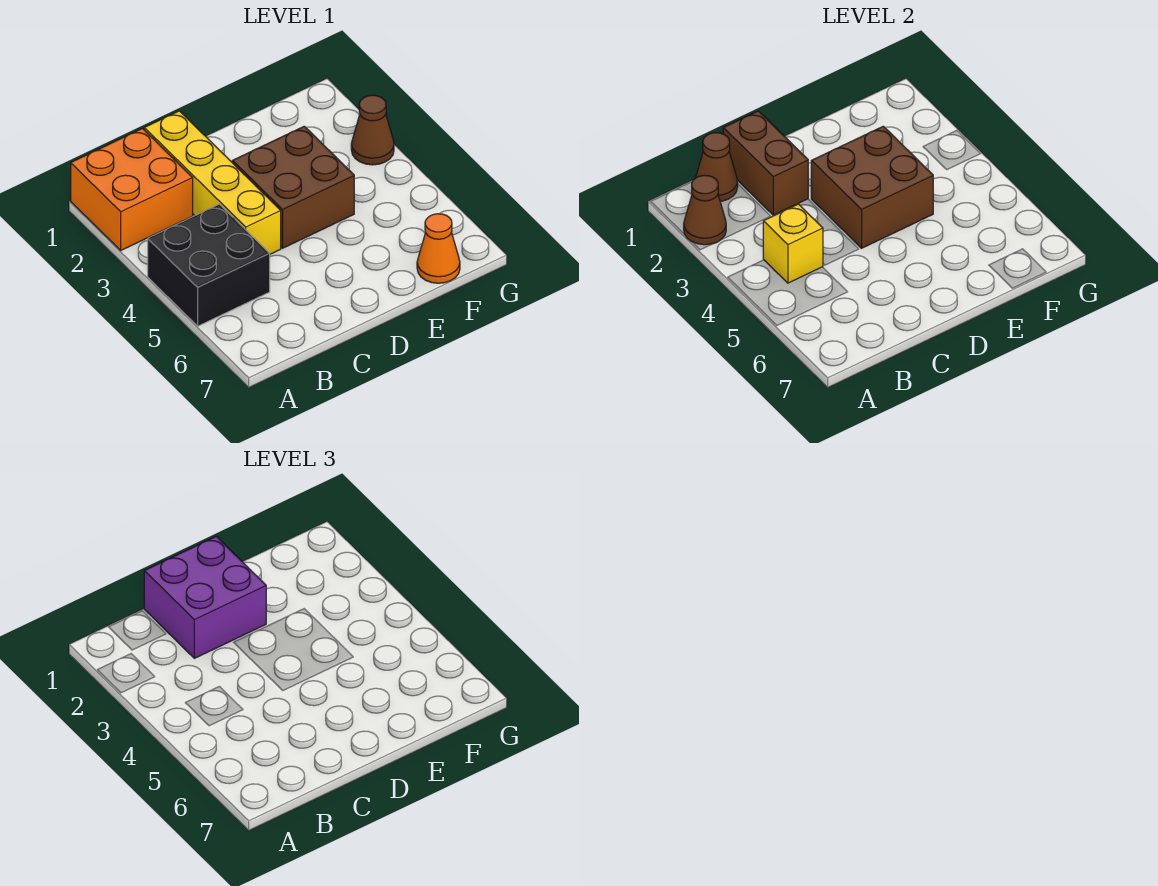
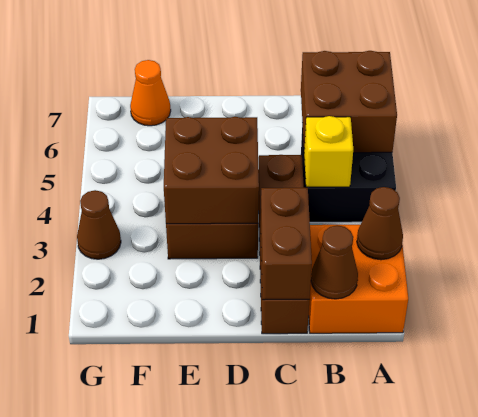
none -> brown brick A5:B6 level 2
yellow brick C1:C4 level 1 -> brown brick C1:C4 level 1
purple brick C1:D2 level 3 -> none

